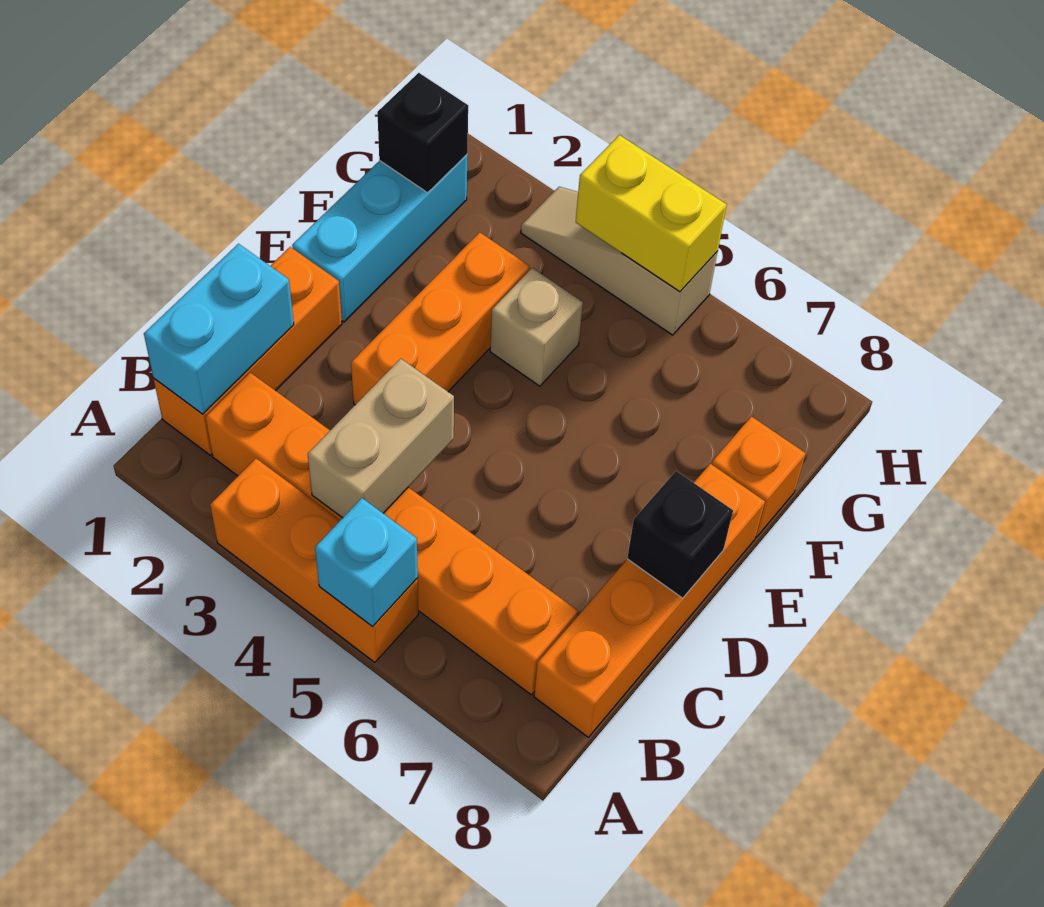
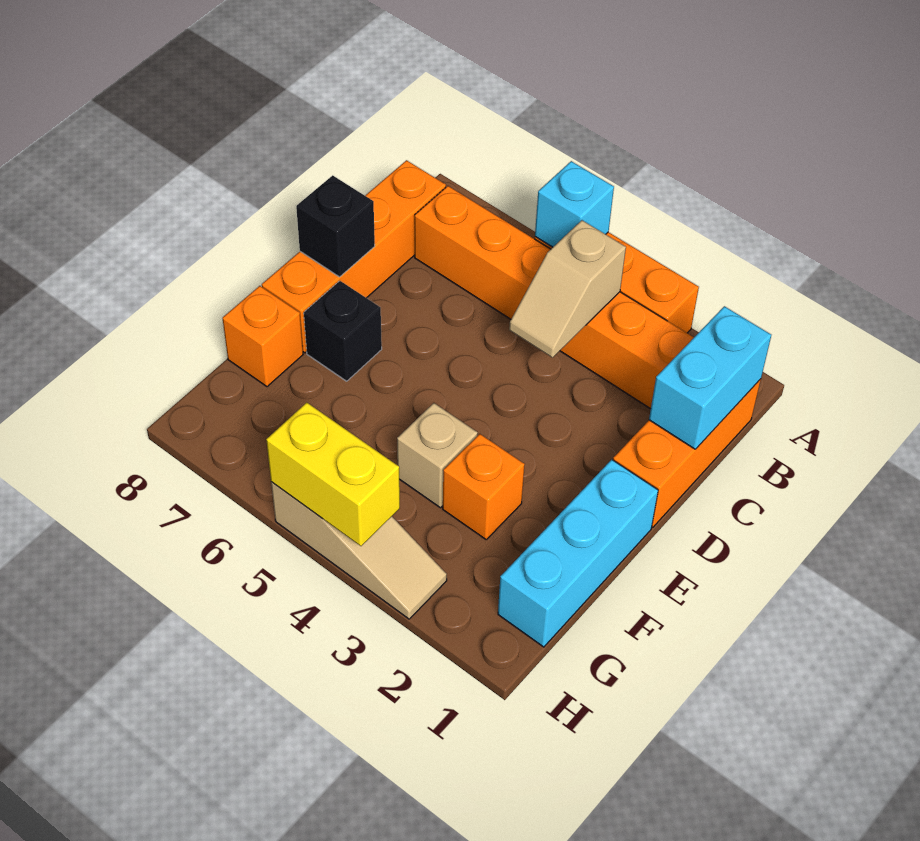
tan brick B4:C4 level 2 -> tan slope B4:C4 level 2 top B
orange brick D3:F3 level 1 -> orange brick F3 level 1
black brick G1 level 2 -> black brick E7 level 1

